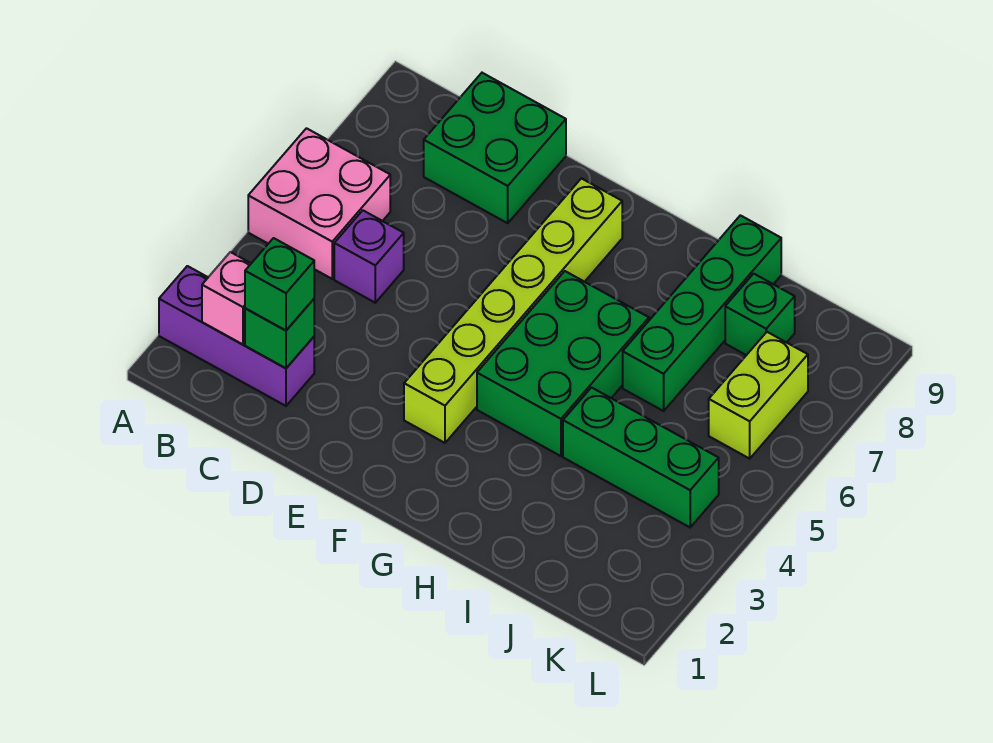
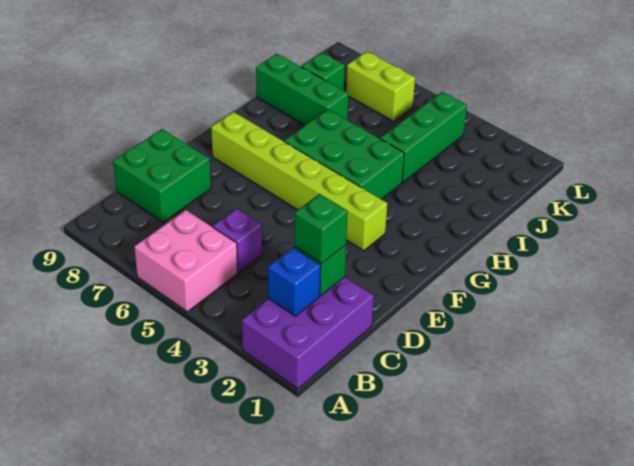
purple brick A2:C2 level 1 -> purple brick A1:C2 level 1
pink brick B2 level 2 -> blue brick B2 level 2
green brick I6:I9 level 1 -> green brick I7:I9 level 1

